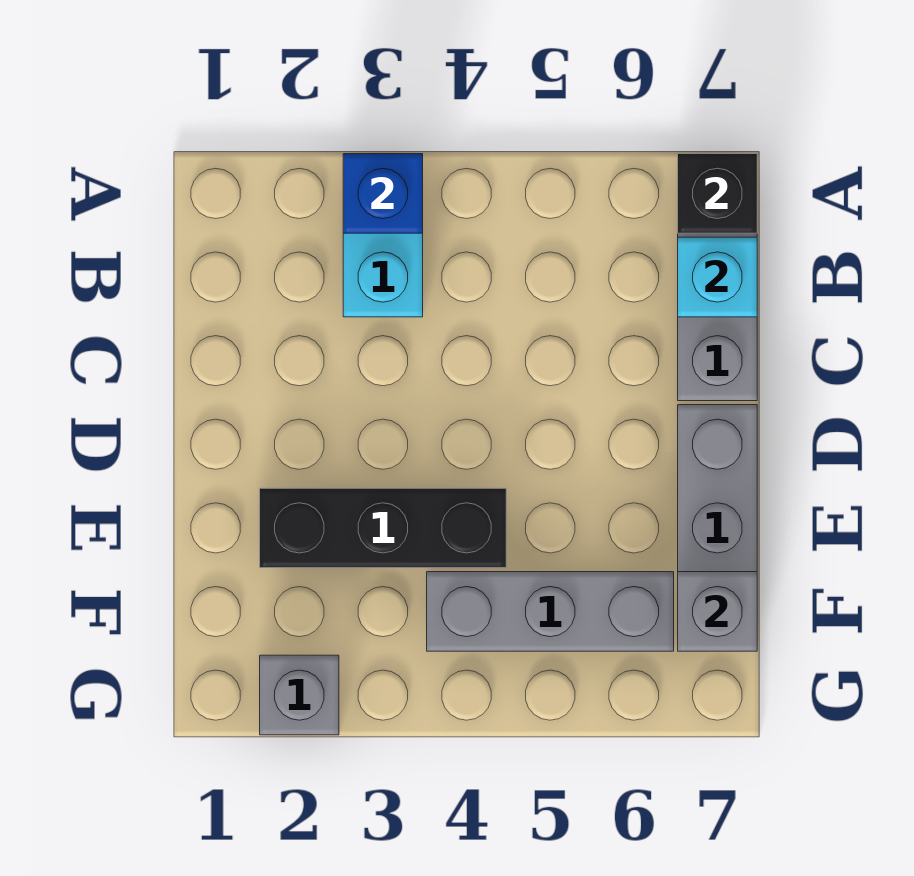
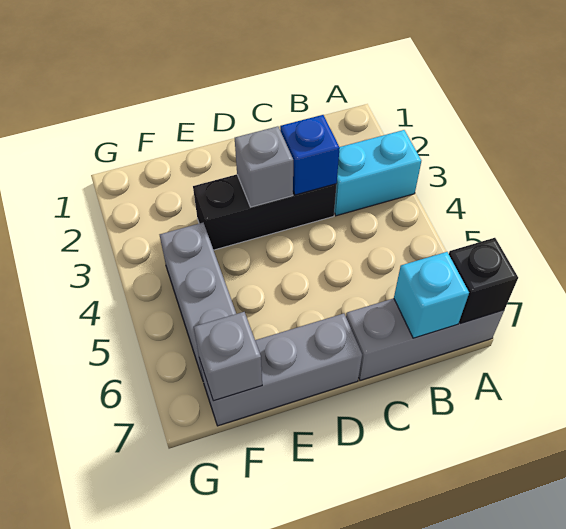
blue brick A3 level 2 -> blue brick C3 level 2
black brick E2:E4 level 1 -> black brick C3:E3 level 1
grey brick G2 level 1 -> grey brick D3 level 2

